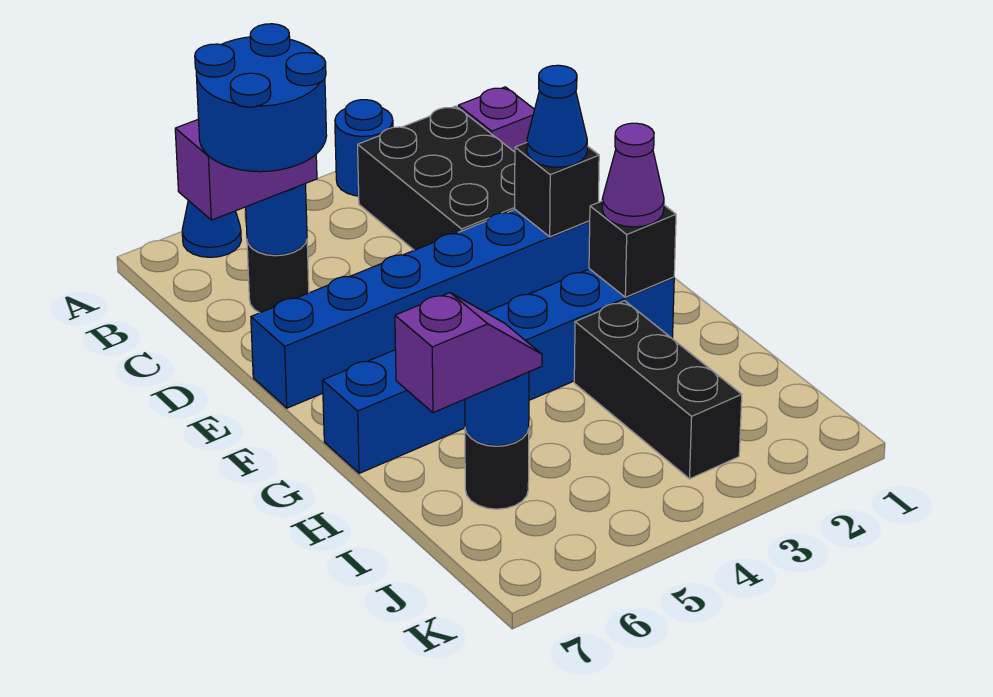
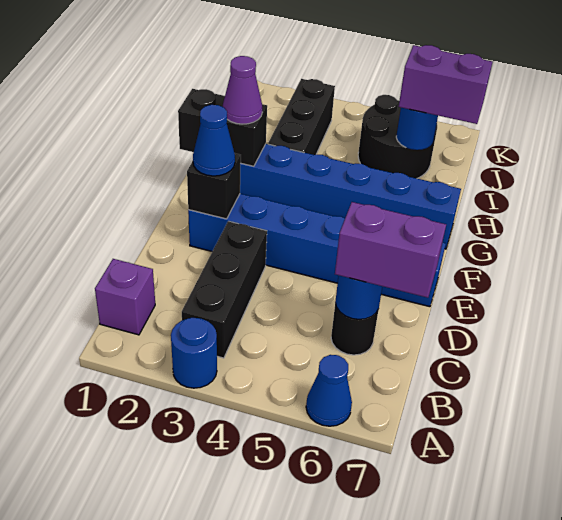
black brick B2:D3 level 1 -> black brick B3:D3 level 1
blue round brick C6:D7 level 4 -> none
black brick G2 level 2 -> black brick G1:G2 level 2
black round brick I6 level 1 -> black round brick I5:J6 level 1
purple slope I6:I7 level 3 top 7 -> purple brick I6:I7 level 3

